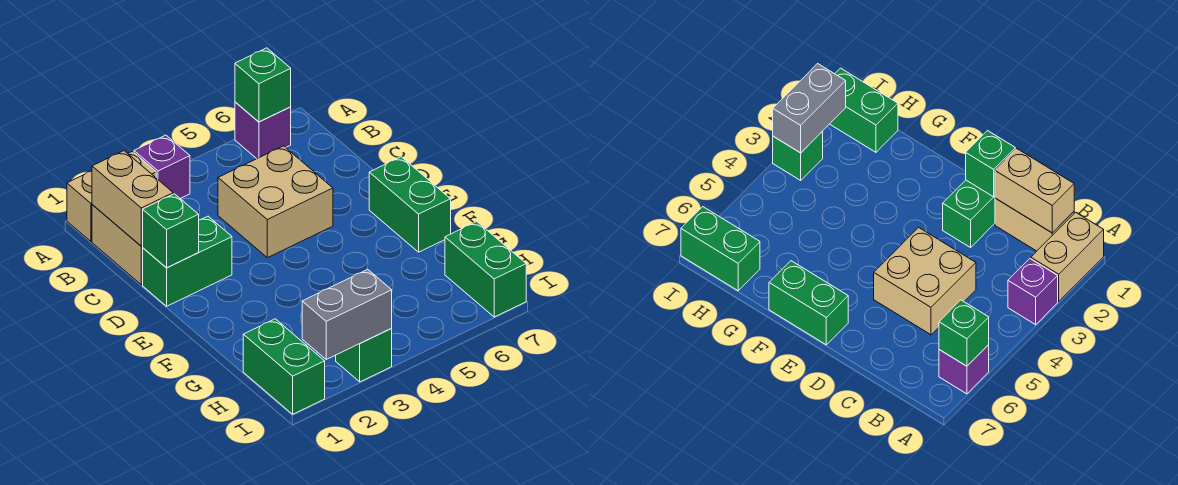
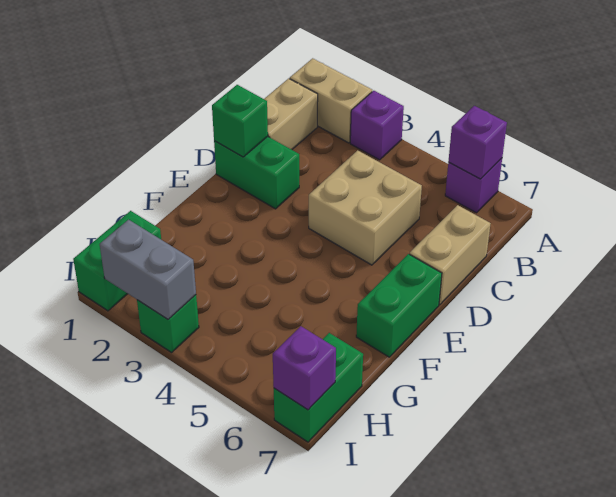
green brick A6 level 2 -> purple brick A6 level 2
tan brick B1:C1 level 2 -> tan brick C7:D7 level 1
none -> purple brick I7 level 2

